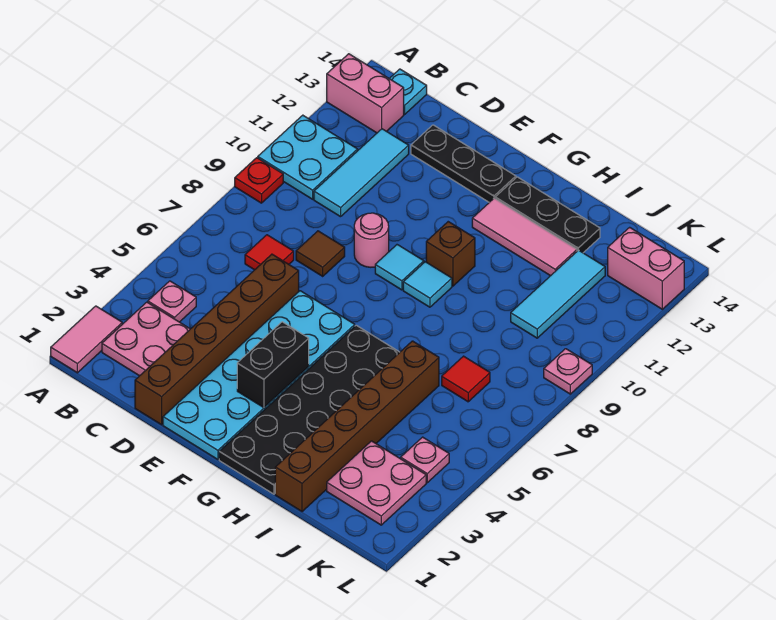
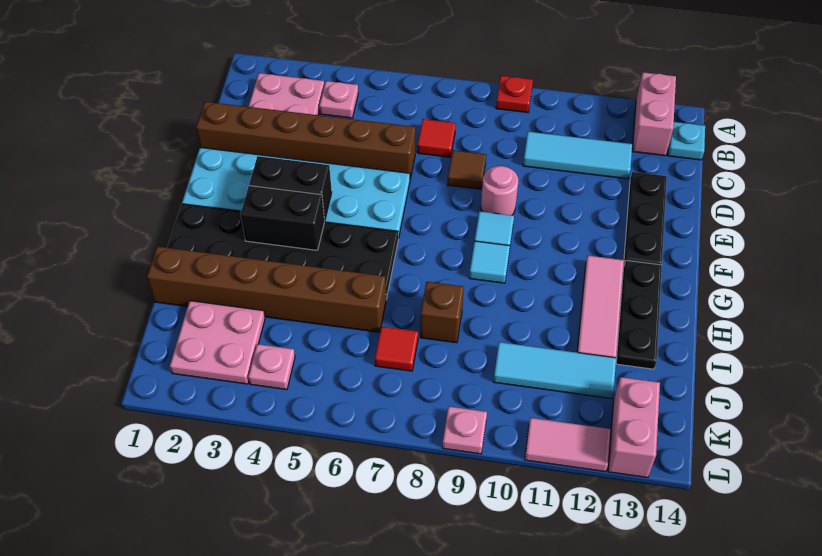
pink tile A1:A2 level 1 -> pink tile L11:L12 level 1
cyan plate A10:B11 level 1 -> none
none -> black brick G3:G4 level 2
brown brick G10 level 1 -> brown brick I8 level 1

